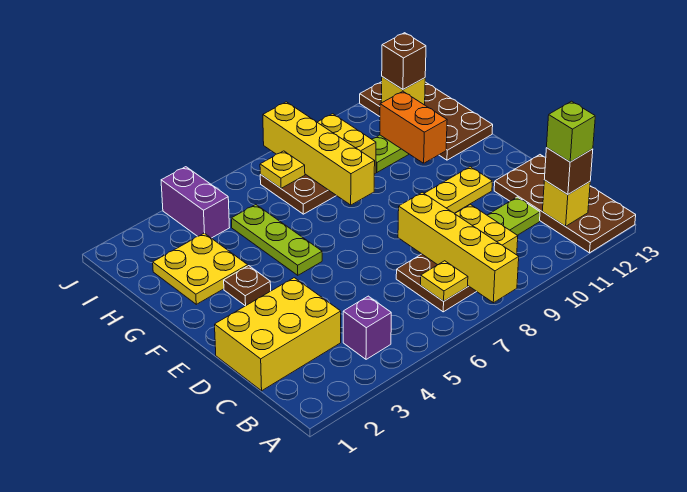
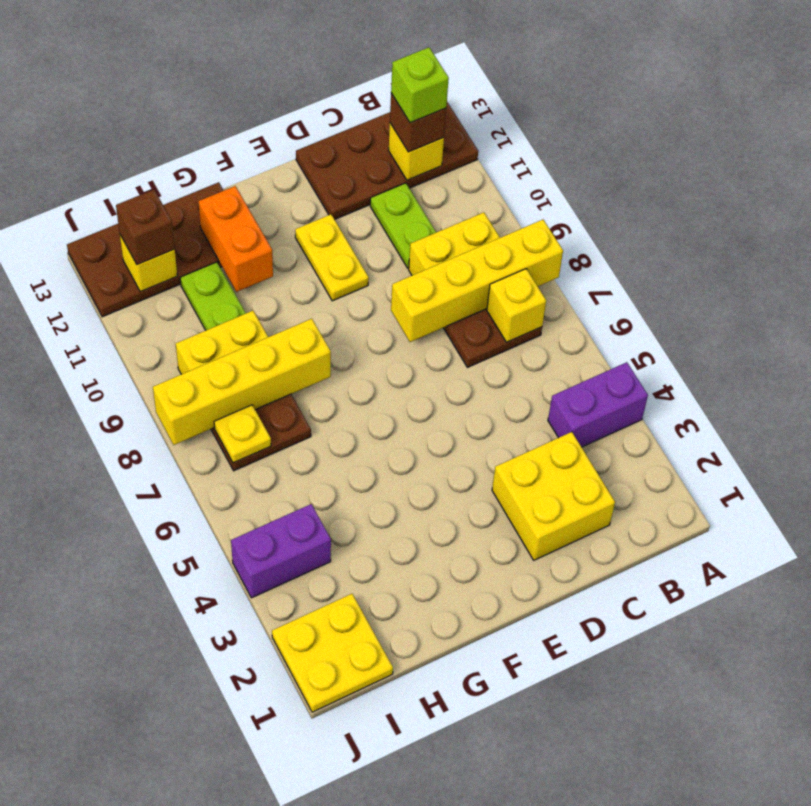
purple brick B4 level 1 -> purple brick A4:B4 level 1
yellow plate B7 level 2 -> yellow brick B7 level 2
yellow brick C1:D3 level 1 -> yellow brick C2:D3 level 1
brown plate F3 level 1 -> none
lime plate F5:H5 level 1 -> none
yellow plate G2:H3 level 1 -> yellow plate I1:J2 level 1
orange brick G11:H11 level 2 -> orange brick G11:G12 level 2

